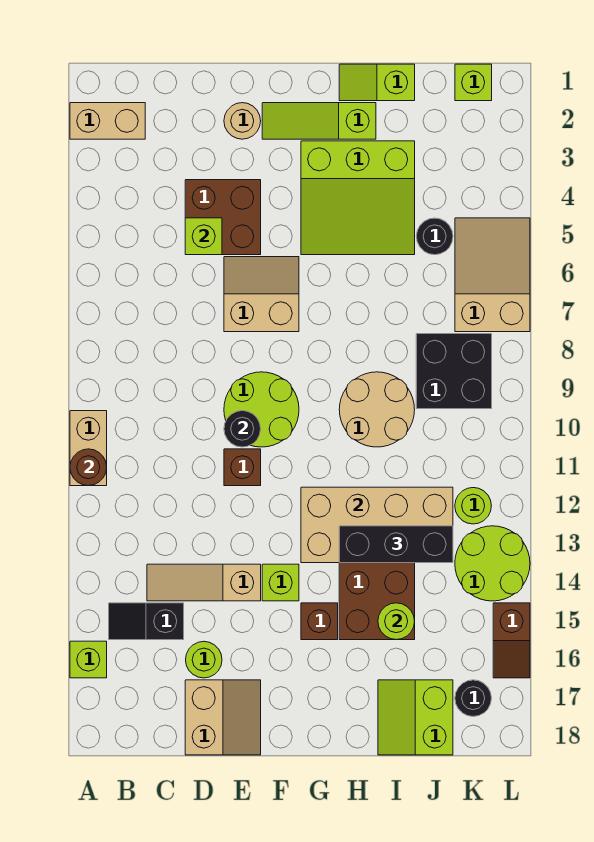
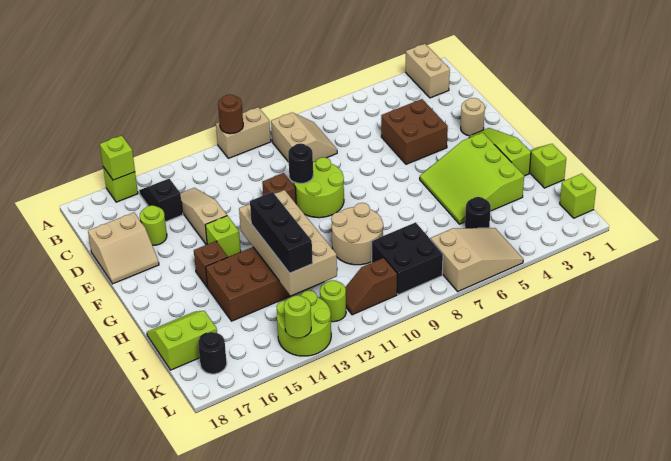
lime brick D5 level 2 -> lime brick A16 level 2
tan slope E6:F7 level 1 top 7 -> tan slope B8:C9 level 1 top 9
lime round brick I15 level 2 -> lime round brick L14 level 2
brown slope L15:L16 level 1 top 15 -> brown slope K10:K11 level 1 top 10

